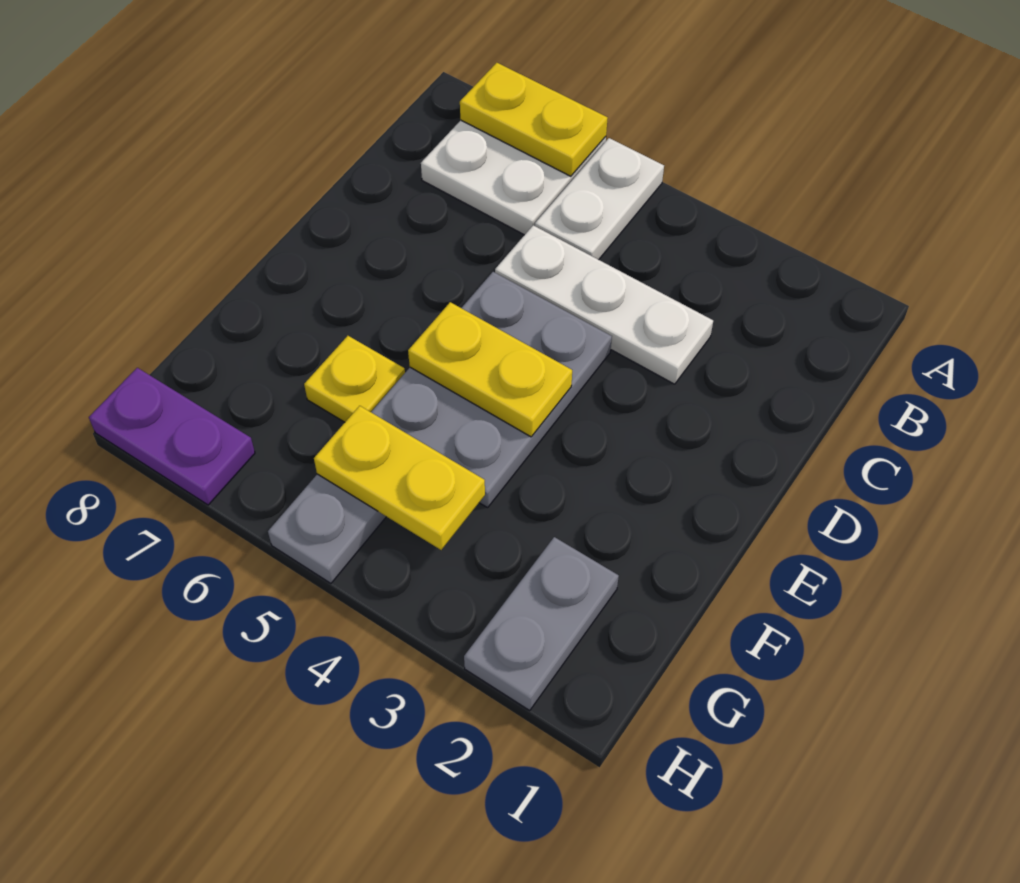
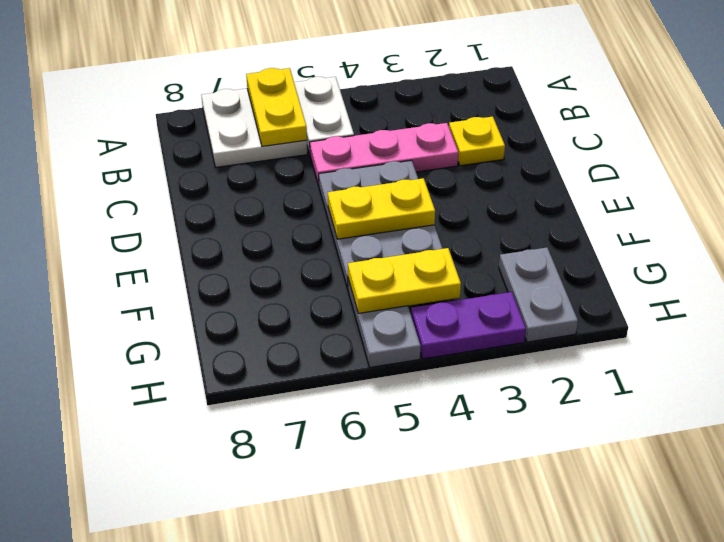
yellow plate A6:A7 level 2 -> yellow plate A6:B6 level 2
white plate C3:C5 level 1 -> pink plate C3:C5 level 1
yellow plate F6 level 1 -> yellow plate C2 level 1
purple plate H7:H8 level 1 -> purple plate H3:H4 level 1

